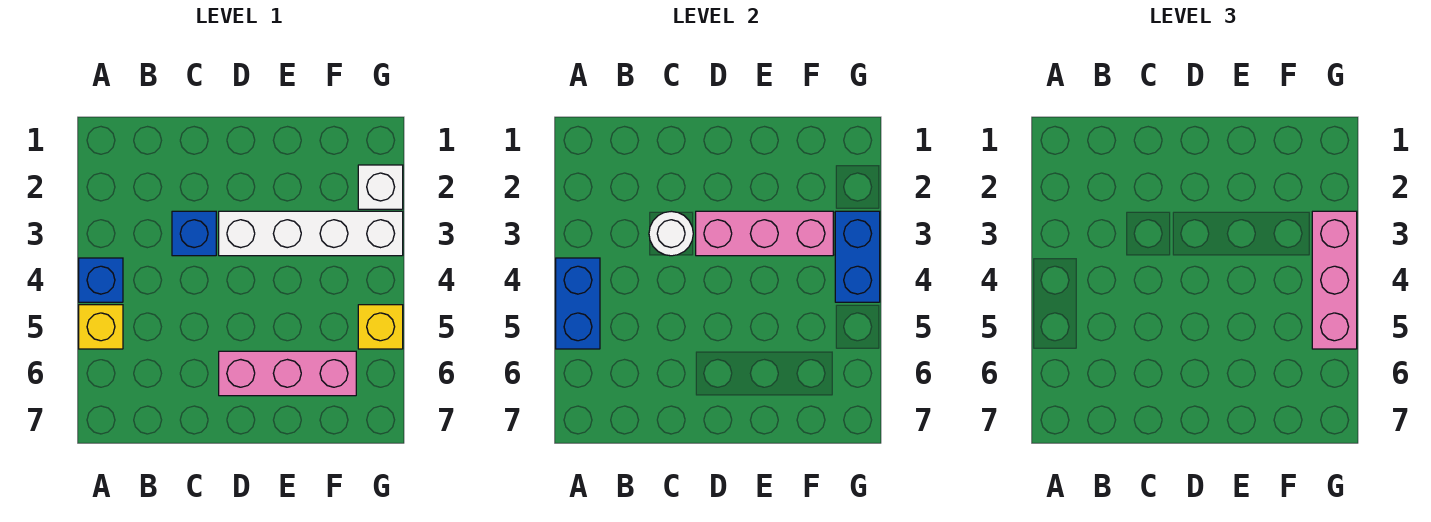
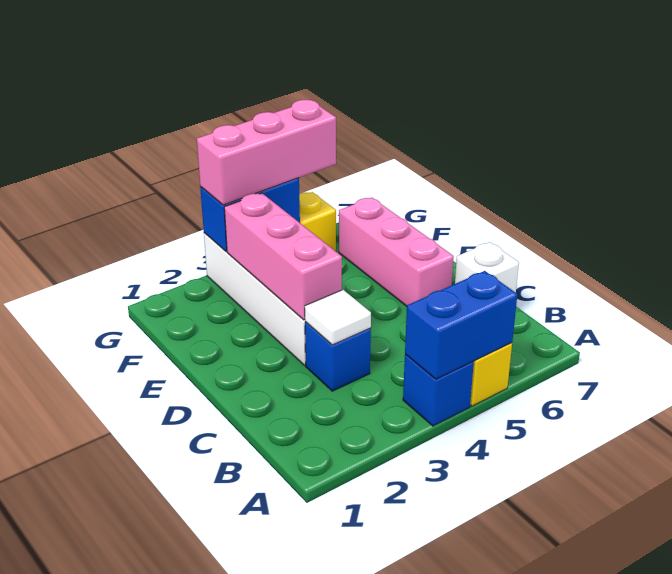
white round brick C3 level 2 -> white tile C3 level 2
white brick G2 level 1 -> white brick C7 level 1

